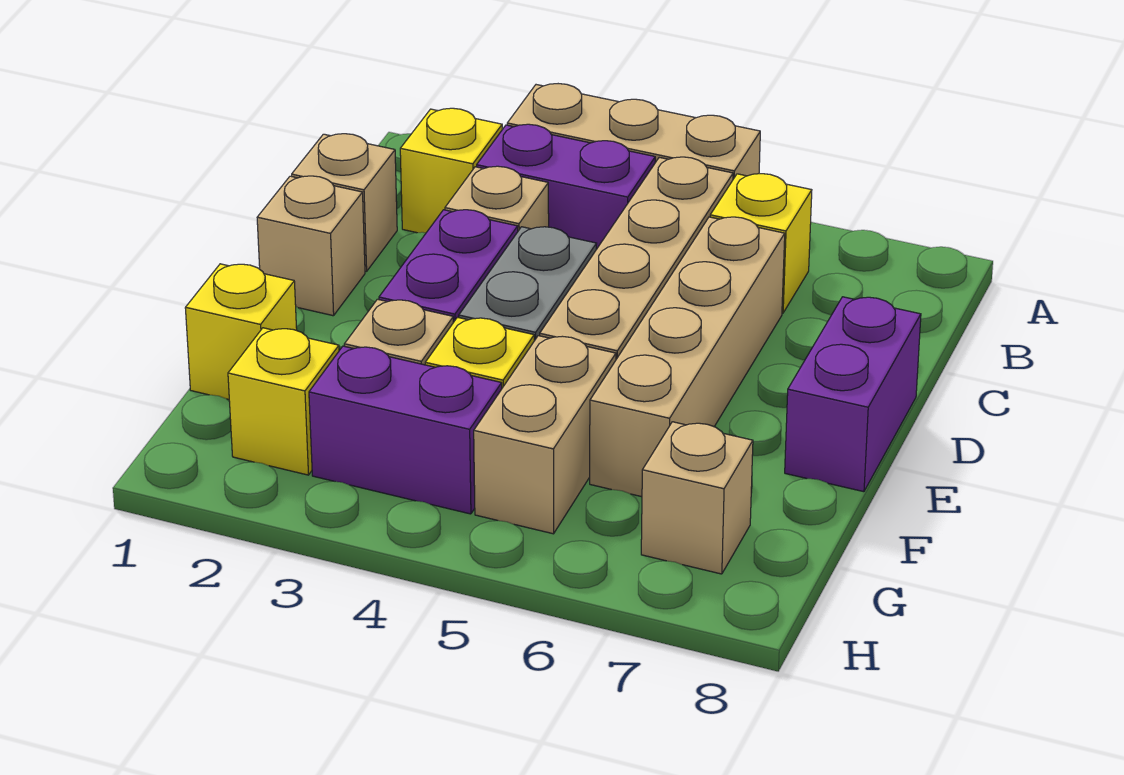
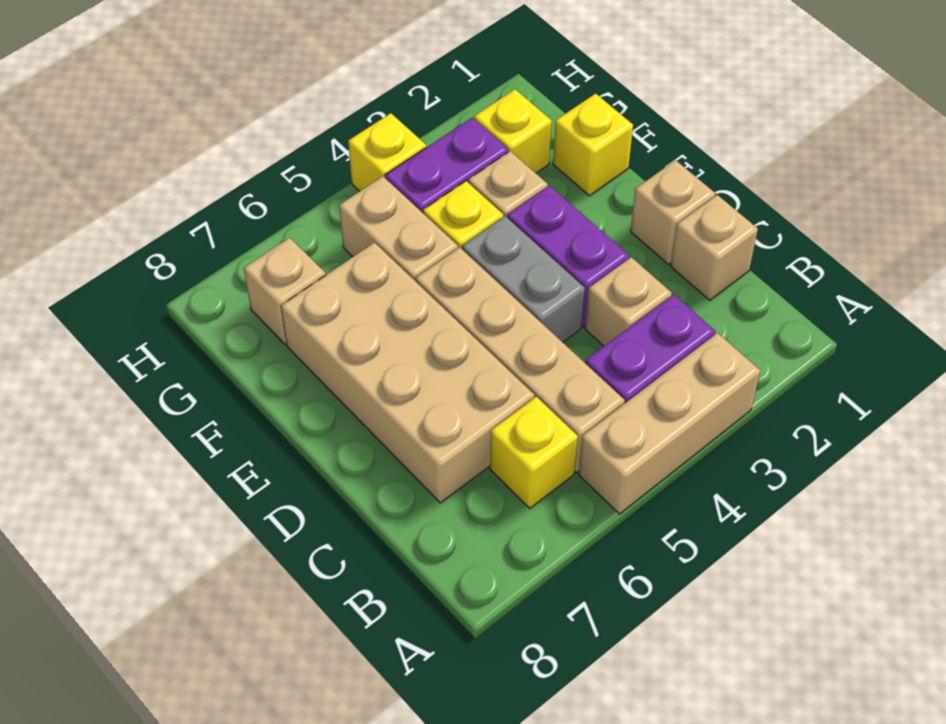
yellow brick B2 level 1 -> yellow brick H4 level 1
tan brick C6:F6 level 1 -> tan brick C6:F7 level 1
purple brick D8:E8 level 1 -> none

